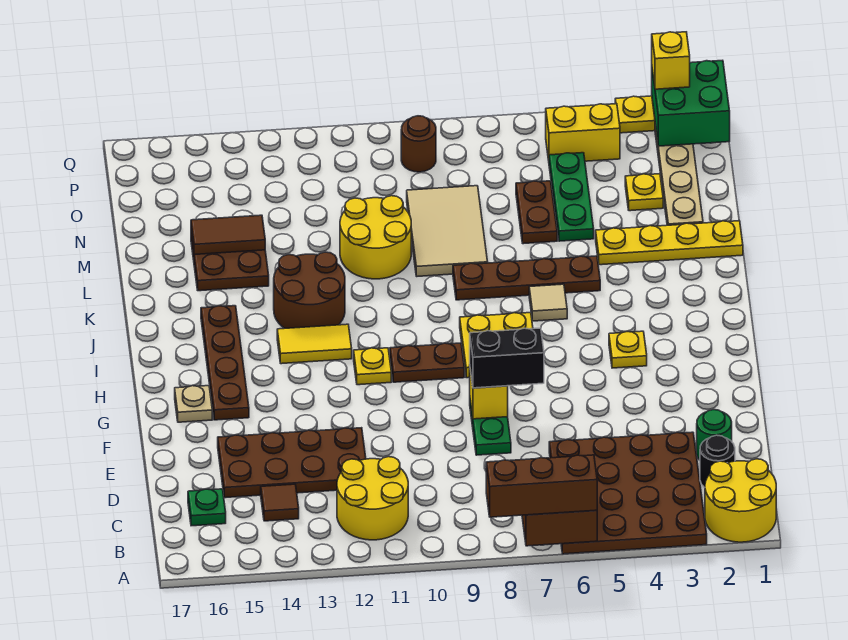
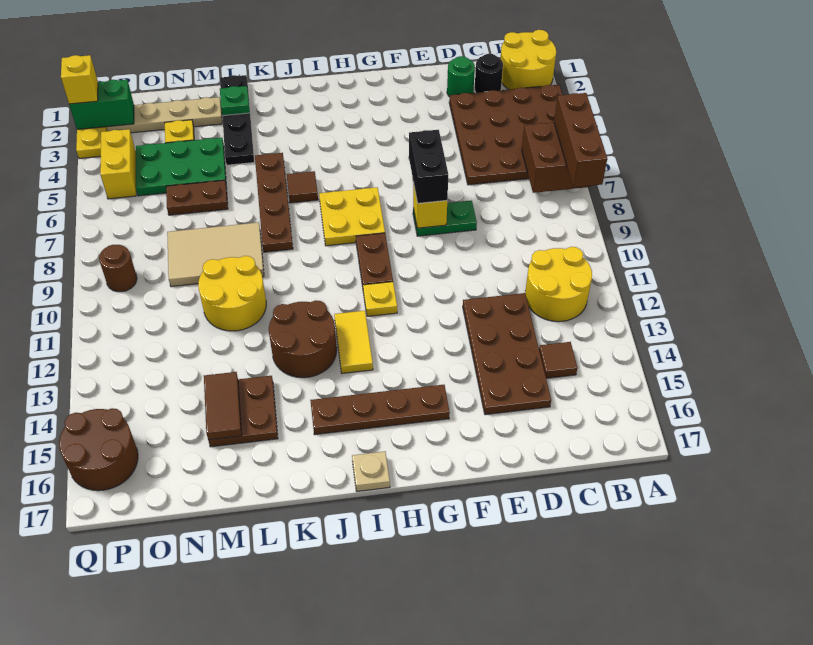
green plate C16 level 1 -> green plate L2 level 2
tan plate G16 level 1 -> tan plate I17 level 1
yellow plate H4 level 1 -> none
tan tile J6 level 1 -> brown tile J6 level 1
yellow plate L1:L4 level 1 -> black plate L1:L4 level 1
green plate M5:O5 level 1 -> green plate M4:O5 level 1
green brick P1:Q2 level 2 -> green brick P2:Q2 level 2
none -> brown round brick P15:Q16 level 1

